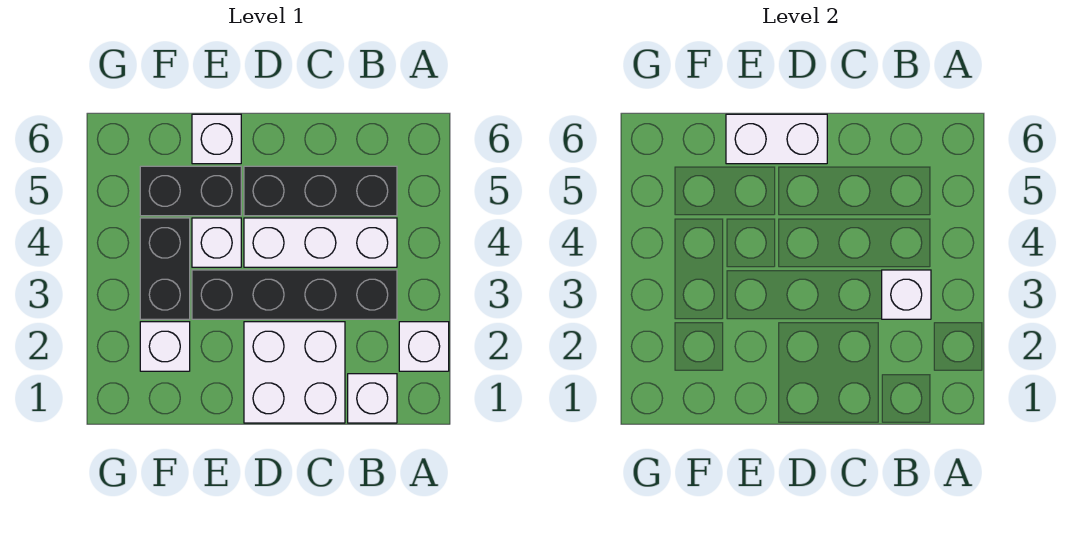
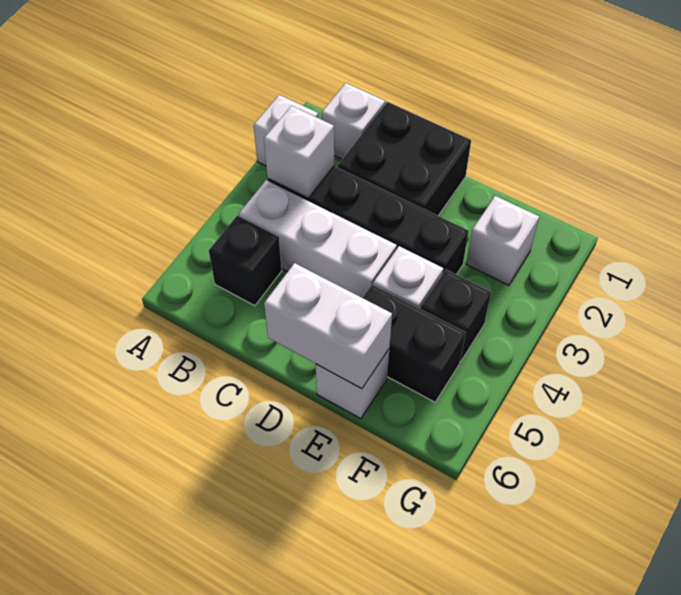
black brick B5:D5 level 1 -> black brick B5 level 1
white brick C1:D2 level 1 -> black brick C1:D2 level 1
black brick F3:F4 level 1 -> black brick F4 level 1

